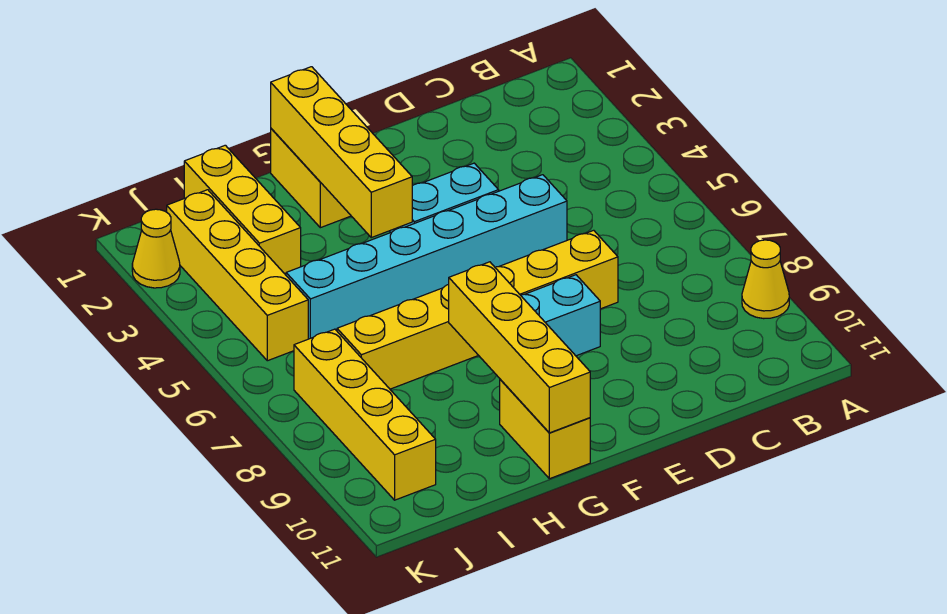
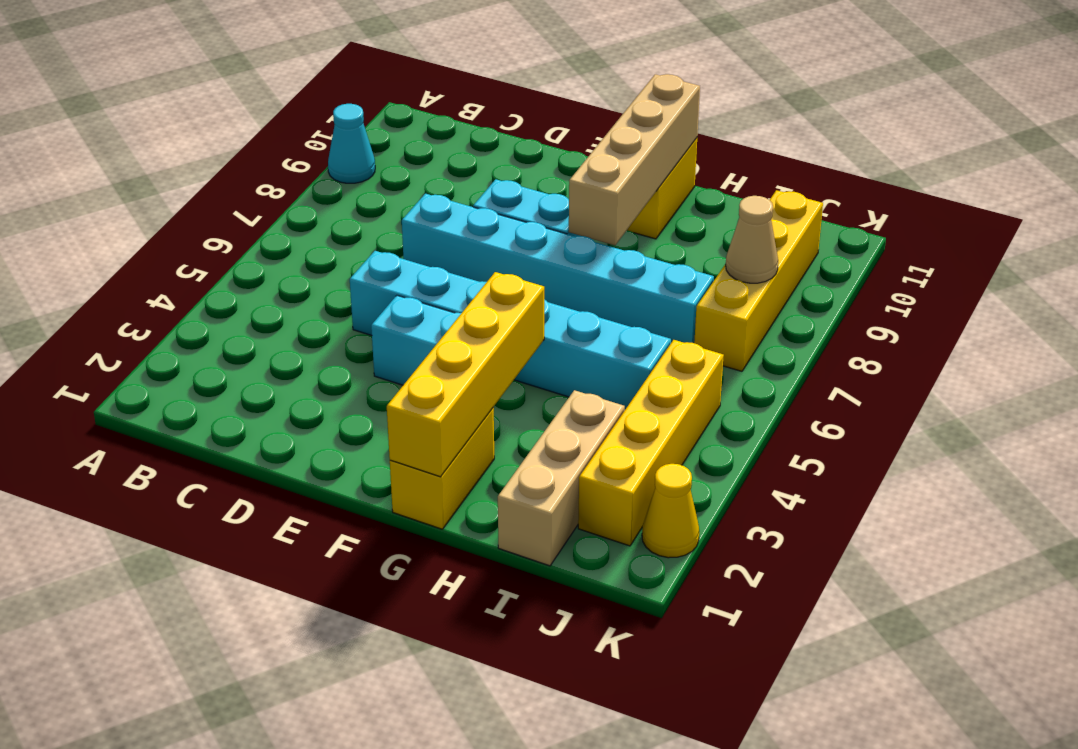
yellow cone A9 level 1 -> cyan cone A9 level 1
yellow brick D7:I7 level 1 -> cyan brick D7:I7 level 1
yellow brick G8:G11 level 2 -> tan brick G8:G11 level 2
yellow brick I1:I3 level 1 -> tan brick I1:I3 level 1
none -> tan cone J8 level 2

